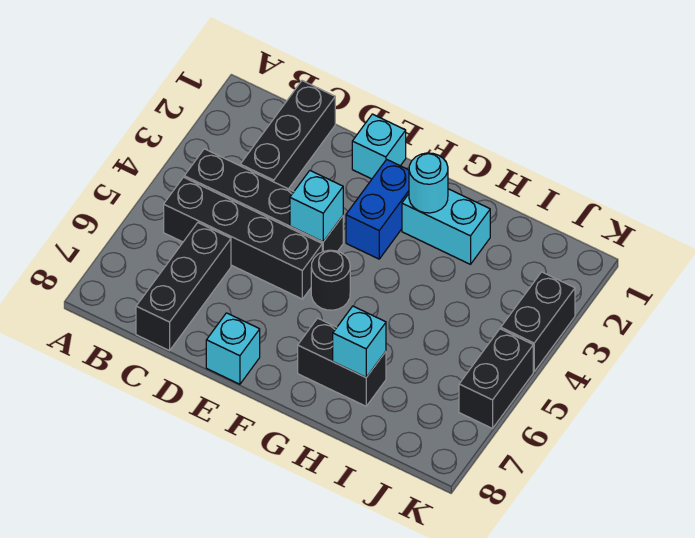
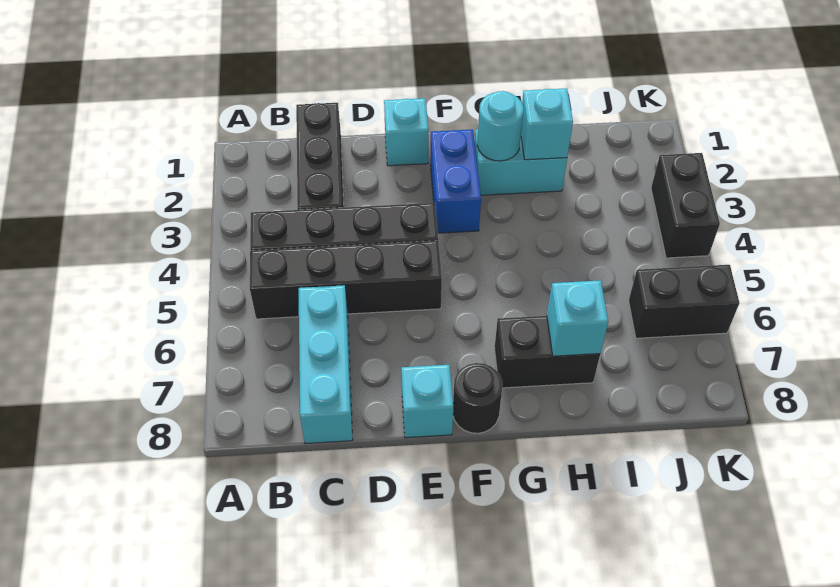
black brick C6:C8 level 1 -> cyan brick C6:C8 level 1
cyan brick E4 level 2 -> cyan brick H2 level 2
black round brick F5 level 1 -> black round brick F8 level 1
black brick K5:K6 level 1 -> black brick J6:K6 level 1

